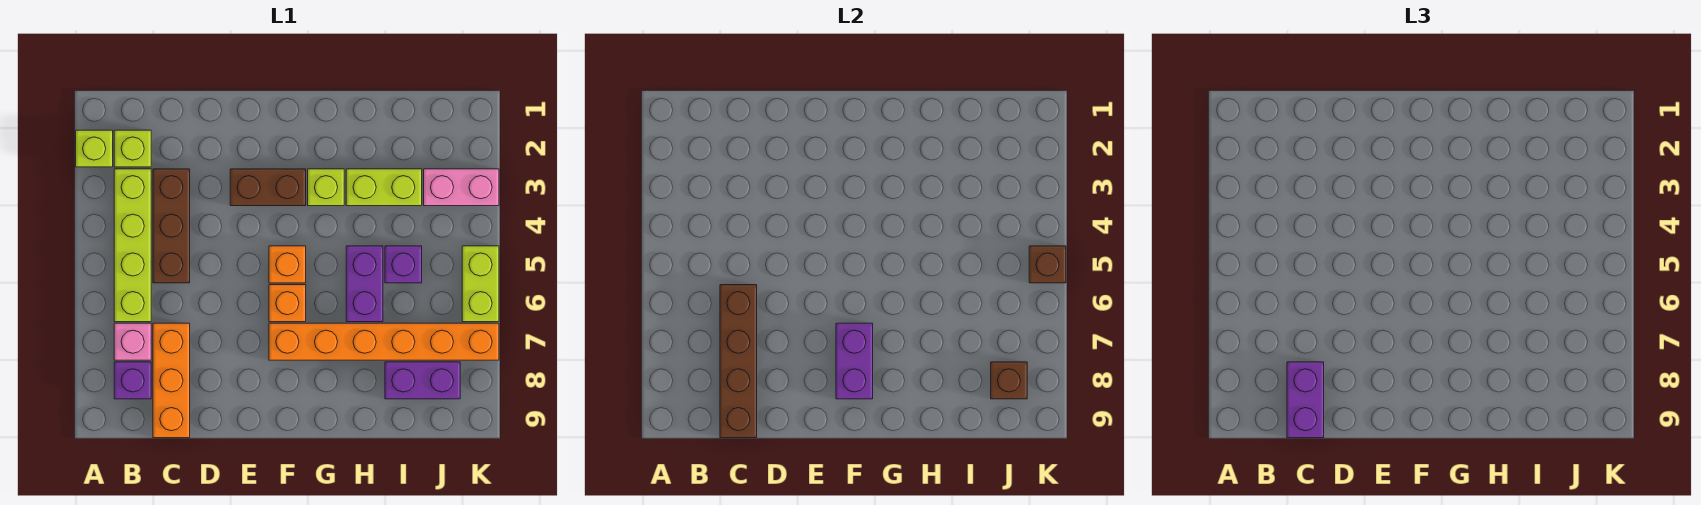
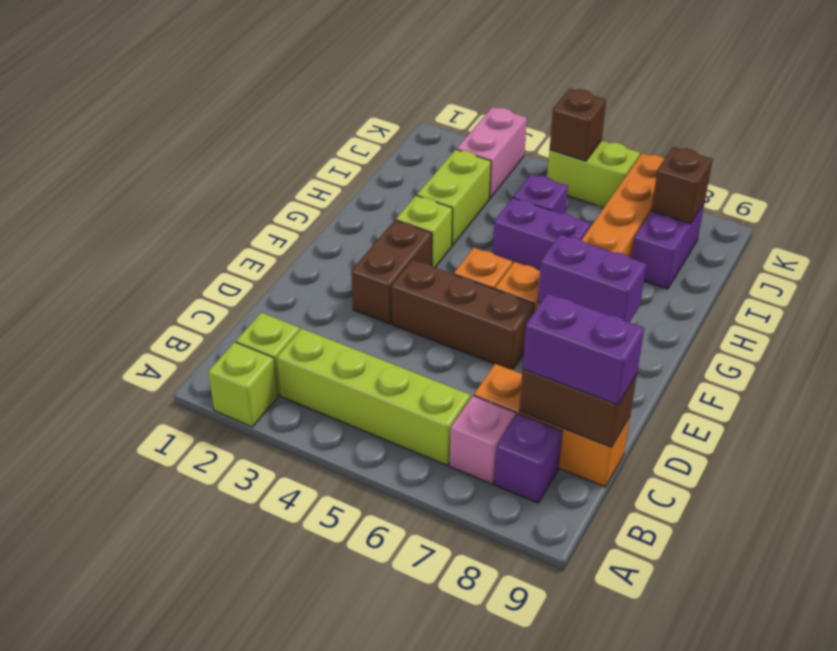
brown brick C3:C5 level 1 -> brown brick E4:E6 level 1
brown brick C6:C9 level 2 -> brown brick C8:C9 level 2

